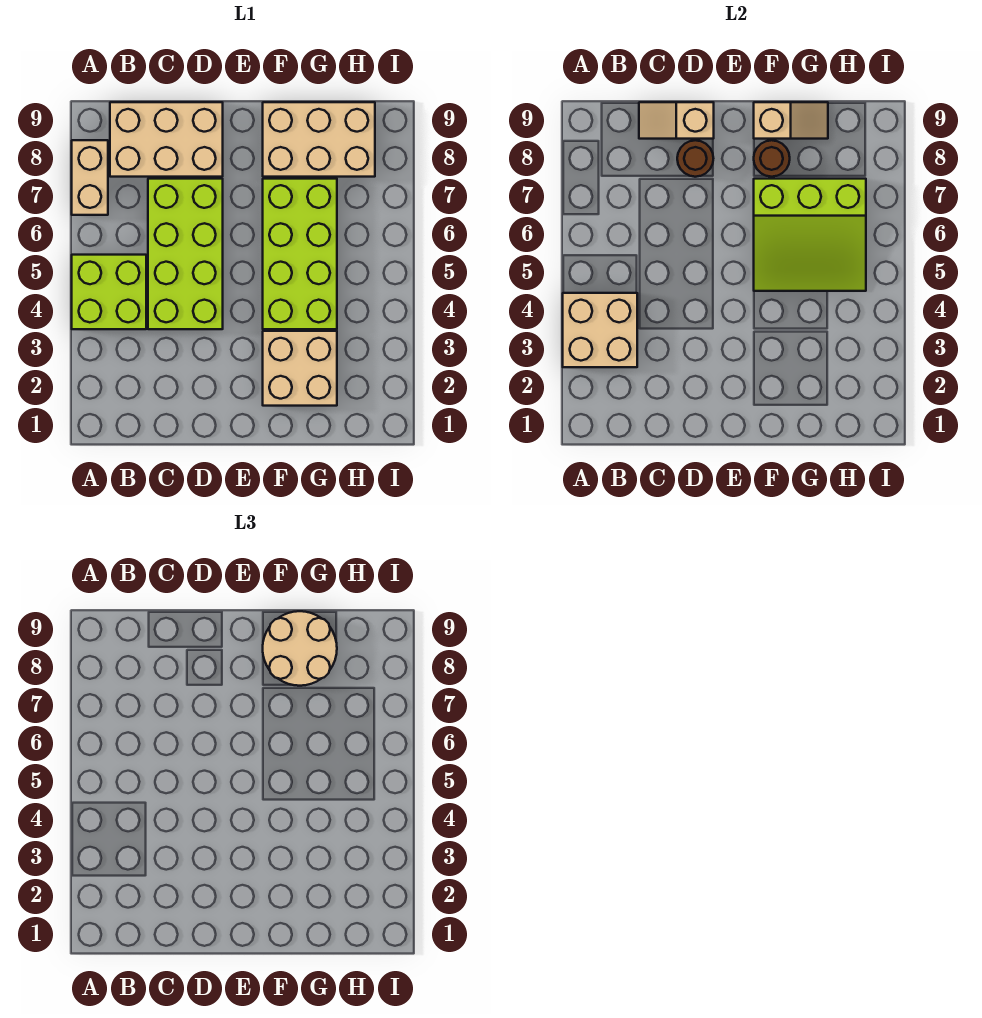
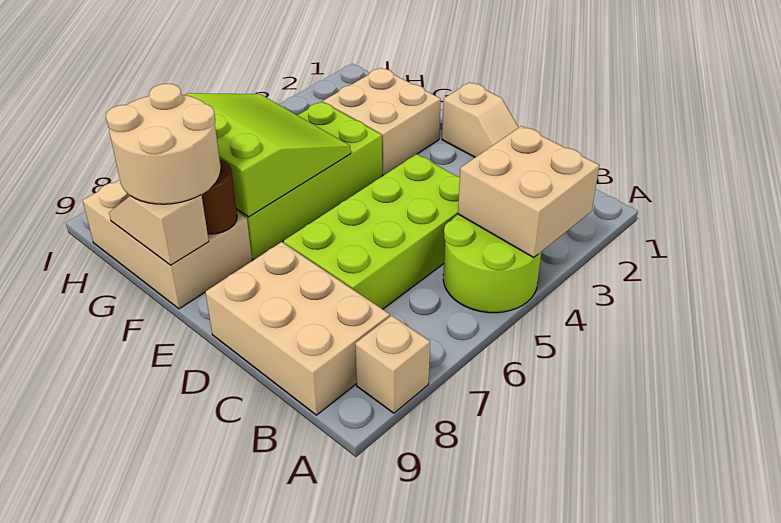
lime brick A4:B5 level 1 -> lime round brick A4:B5 level 1
tan brick A7:A8 level 1 -> tan brick A8 level 1
tan slope C9:D9 level 2 top D -> tan slope D1:E1 level 1 top E
brown round brick D8 level 2 -> none

